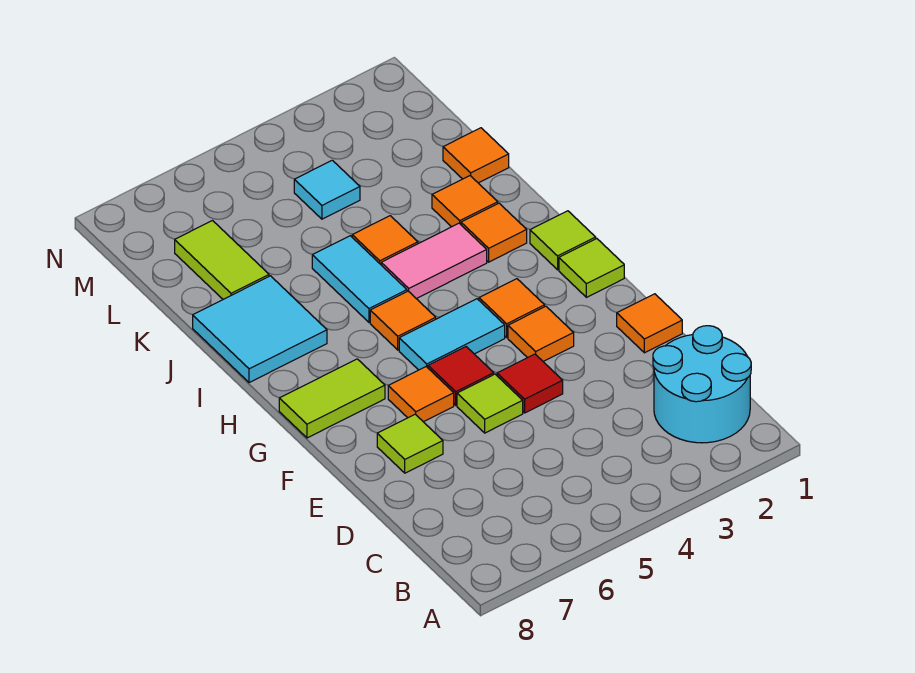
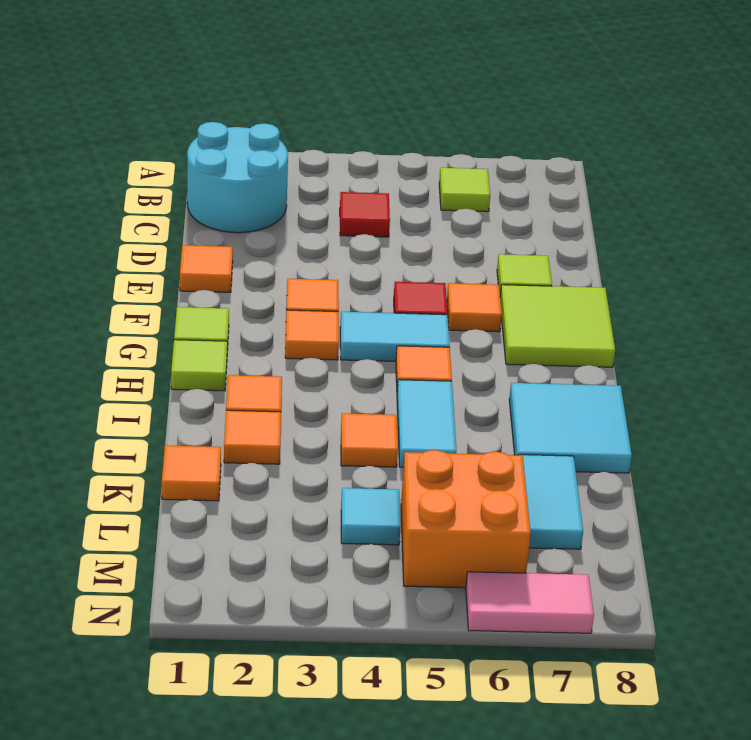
red tile E4 level 1 -> red tile C4 level 1
lime tile E5 level 1 -> lime tile B6 level 1
lime tile G7:G8 level 1 -> lime tile F7:G8 level 1
pink tile I3:I4 level 1 -> pink tile N6:N7 level 1
lime tile K7:L7 level 1 -> cyan tile K7:L7 level 1
none -> orange brick L5:M6 level 1

